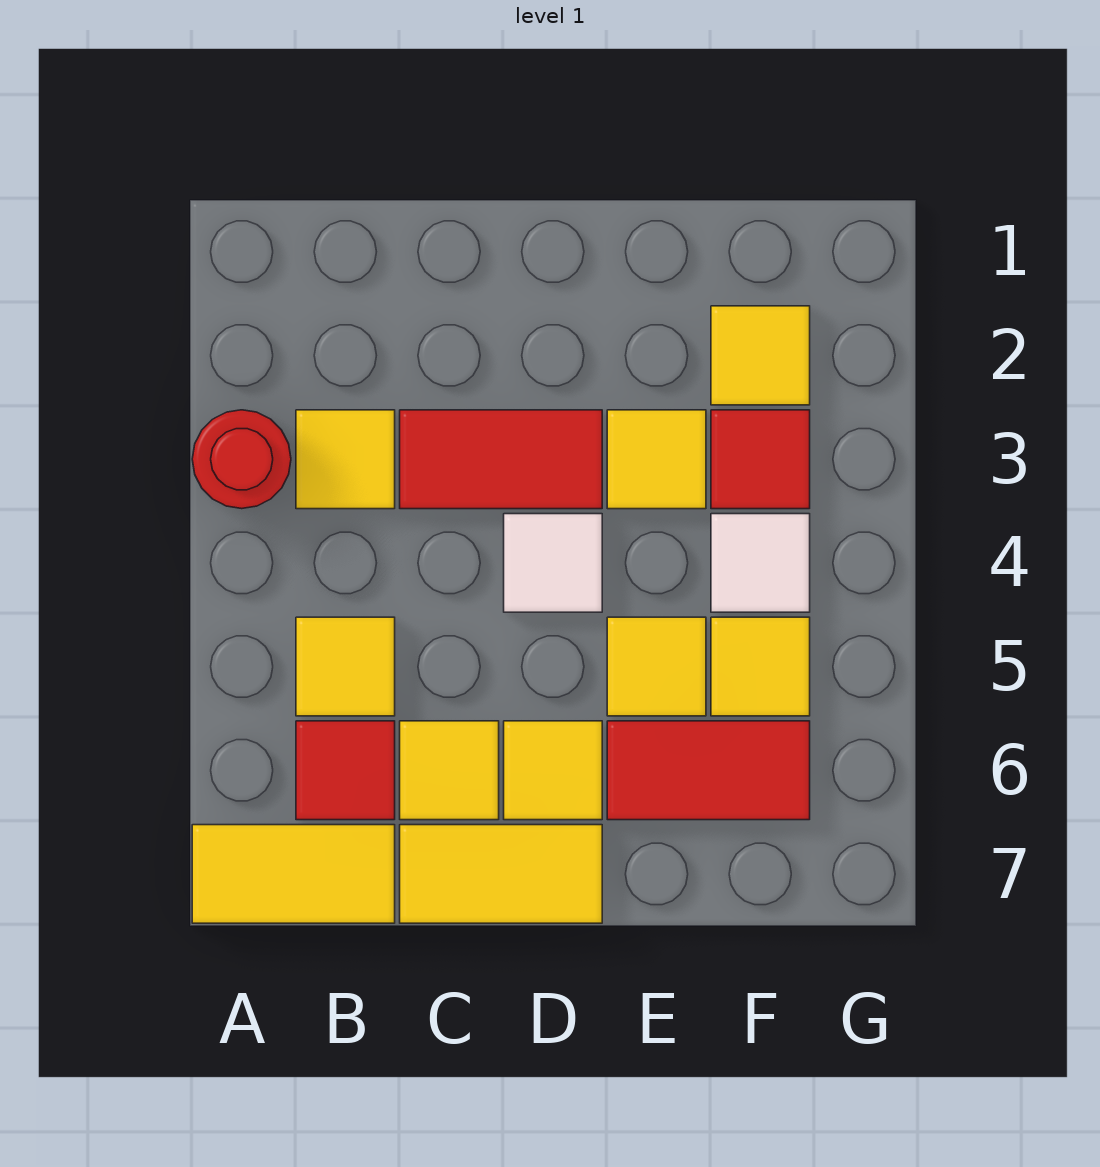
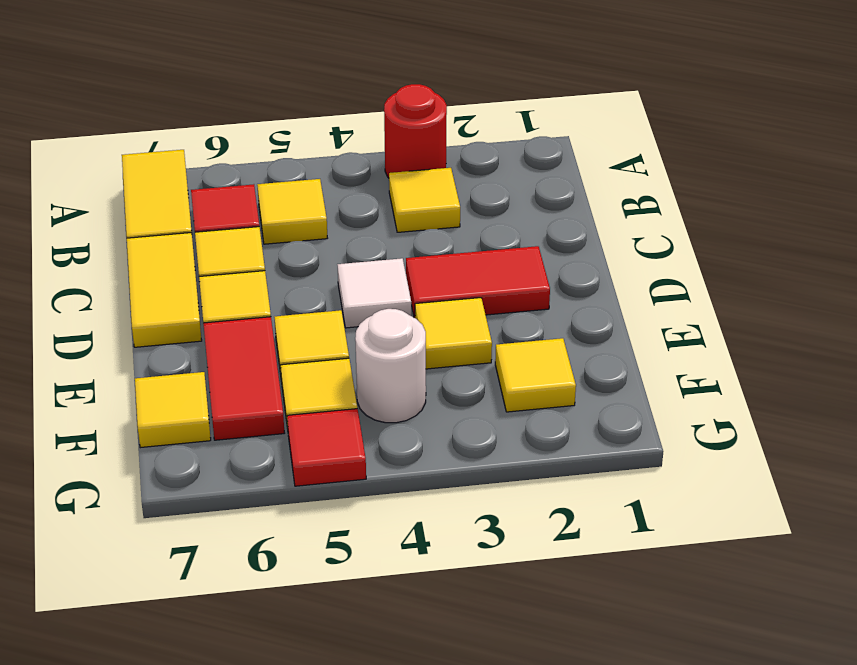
red tile C3:D3 level 1 -> red tile D2:D3 level 1
red tile F3 level 1 -> red tile G5 level 1
white tile F4 level 1 -> white round brick F4 level 1
none -> yellow tile F7 level 1

